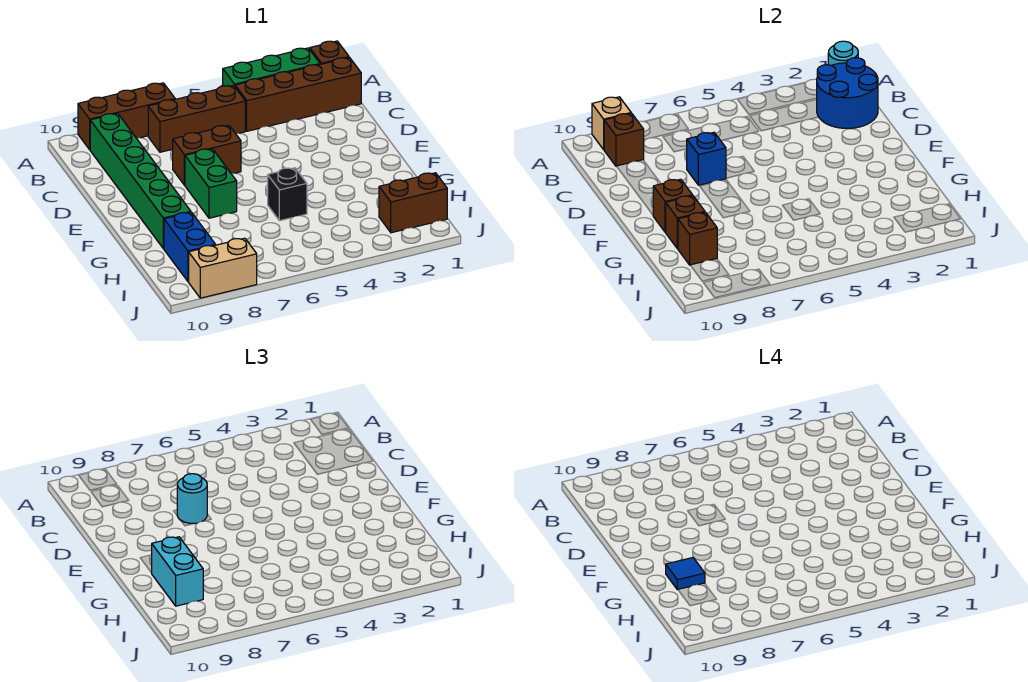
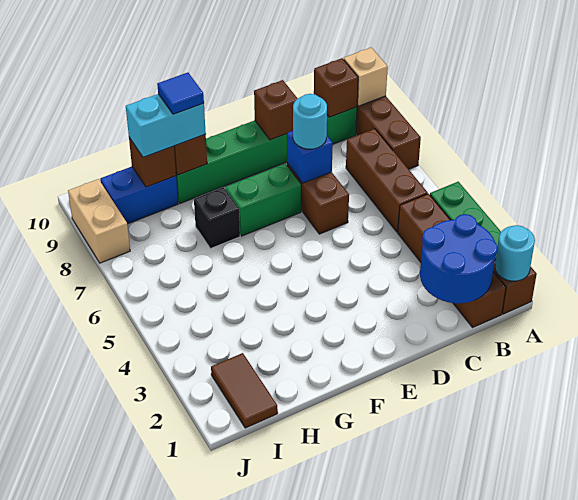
brown brick F9 level 2 -> brown brick D9 level 2
black brick G5 level 1 -> black brick G7 level 1
brown brick I1:I2 level 1 -> brown tile I1:I2 level 1

